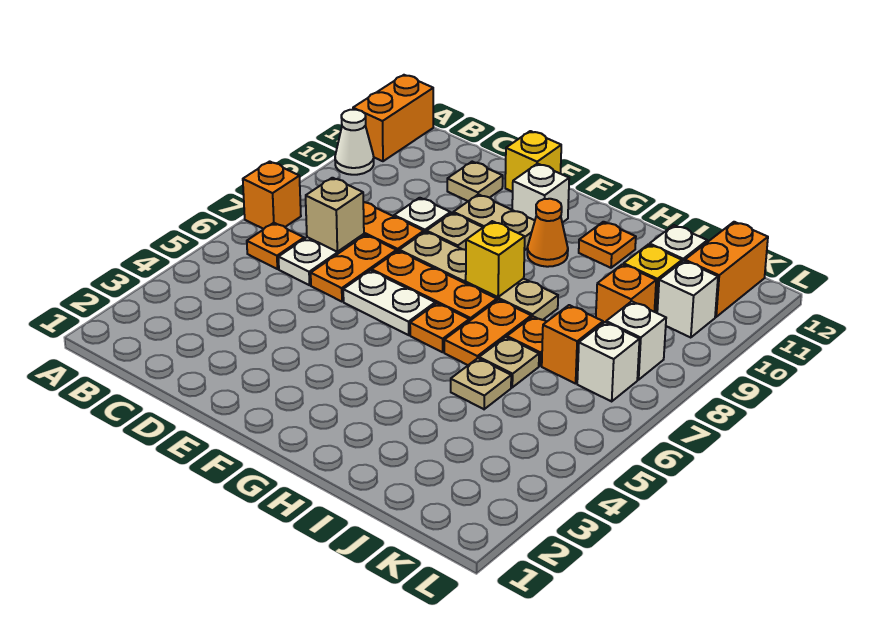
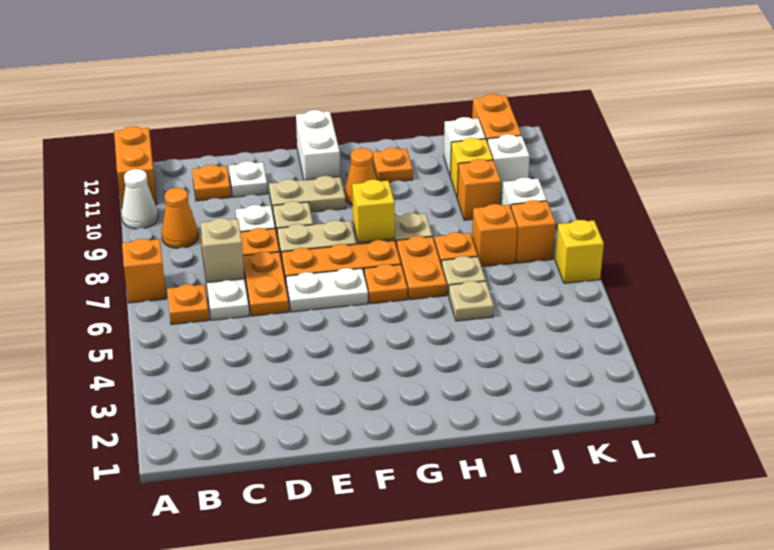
none -> orange cone B9 level 1
none -> orange plate C11 level 1
tan plate D11 level 1 -> white plate D11 level 1
yellow brick E12 level 1 -> yellow brick L6 level 1
white brick F11 level 1 -> white brick F11:F12 level 1
white brick K7 level 1 -> orange brick K7 level 1

